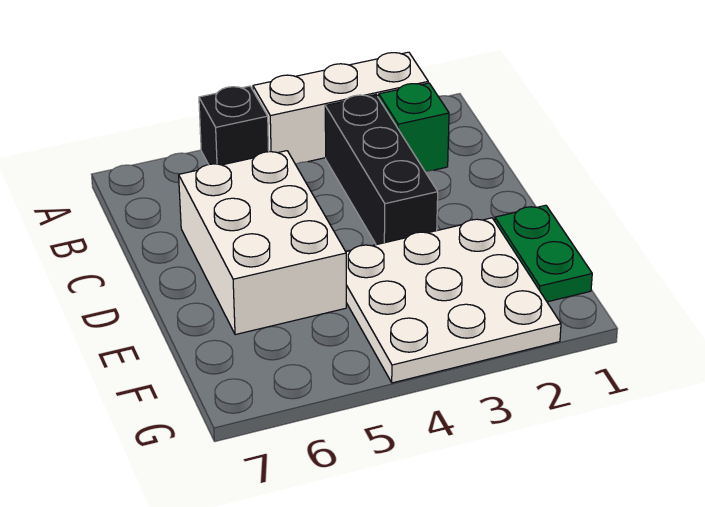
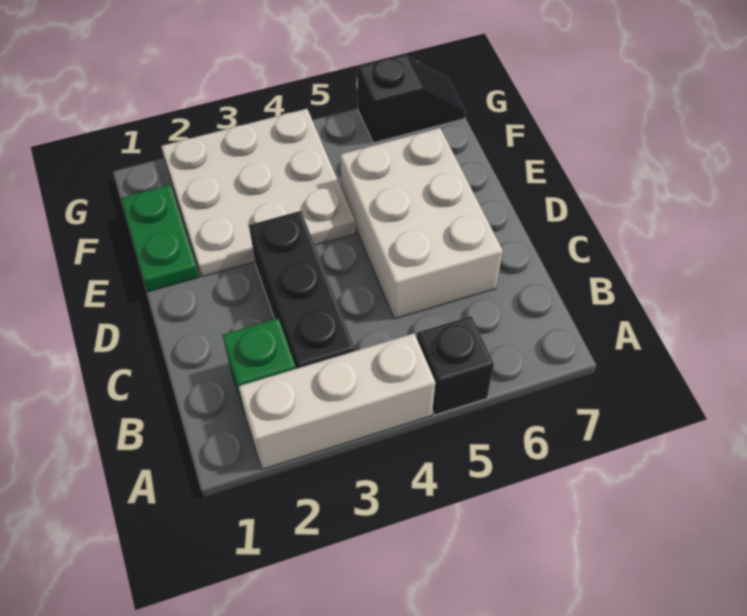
none -> black slope G6:G7 level 1 top 6

